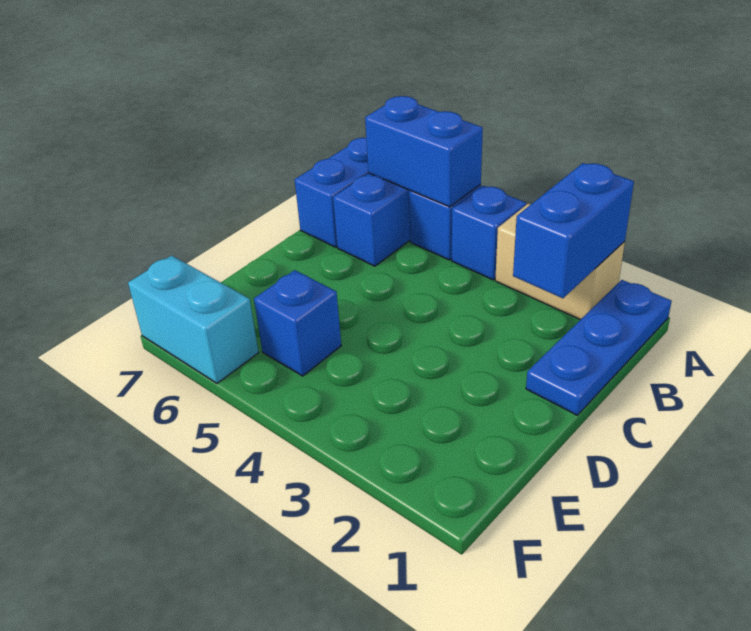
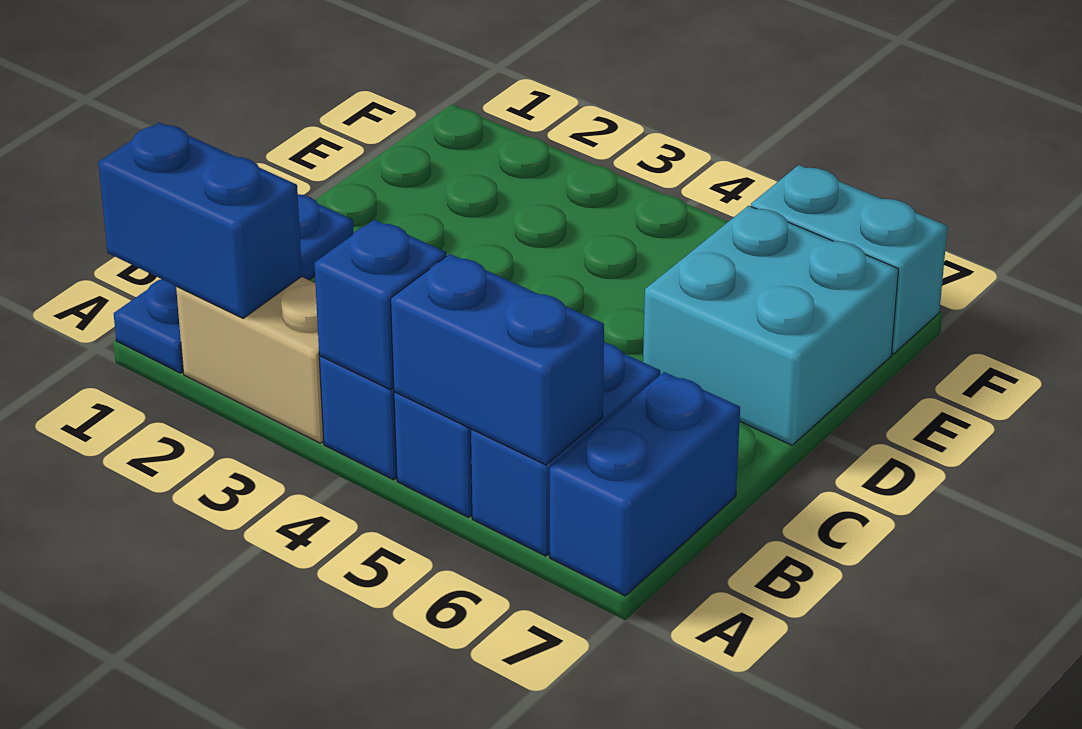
blue brick A2:B2 level 2 -> blue brick A1:A2 level 2
none -> cyan brick D6:E7 level 1
blue brick E5 level 1 -> blue brick A4 level 2

